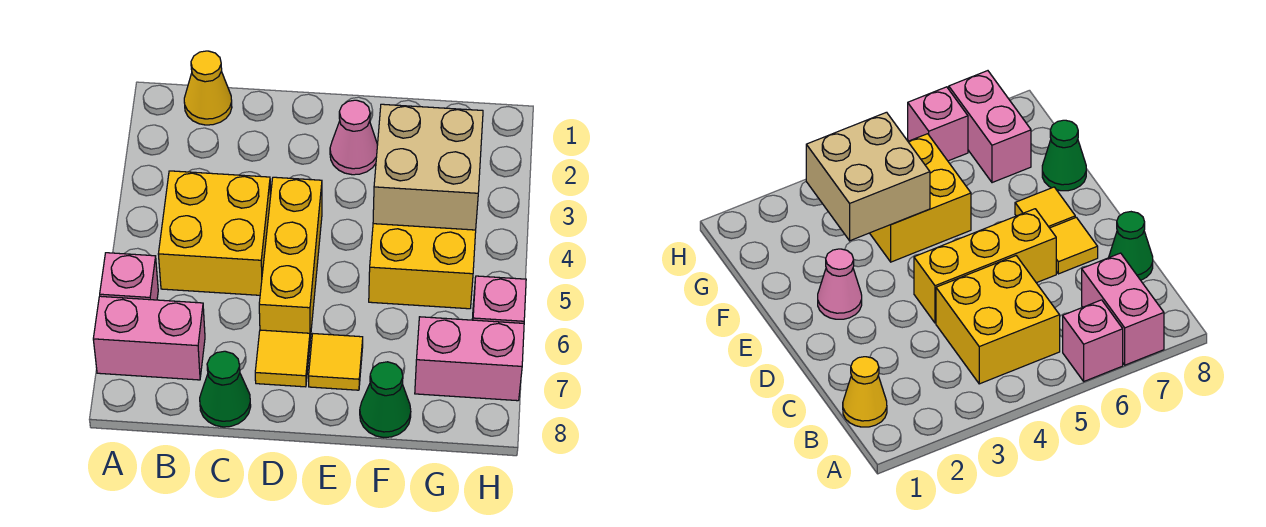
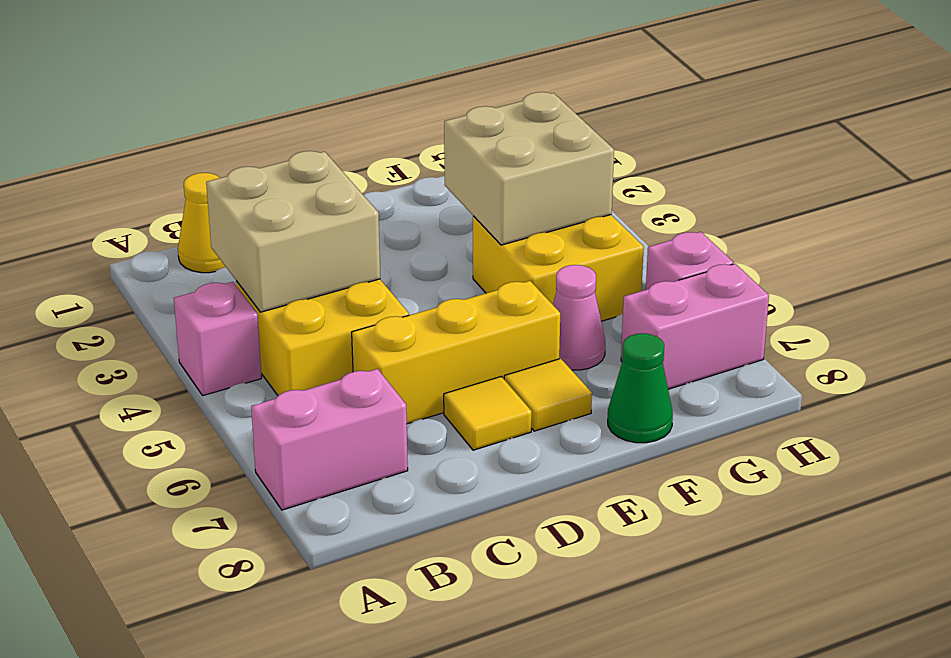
pink brick A6 level 1 -> pink brick A4 level 1
none -> tan brick B3:C4 level 2
green cone C8 level 1 -> none
yellow brick D4:D6 level 1 -> yellow brick C6:E6 level 1
pink cone E2 level 1 -> pink cone F6 level 1

